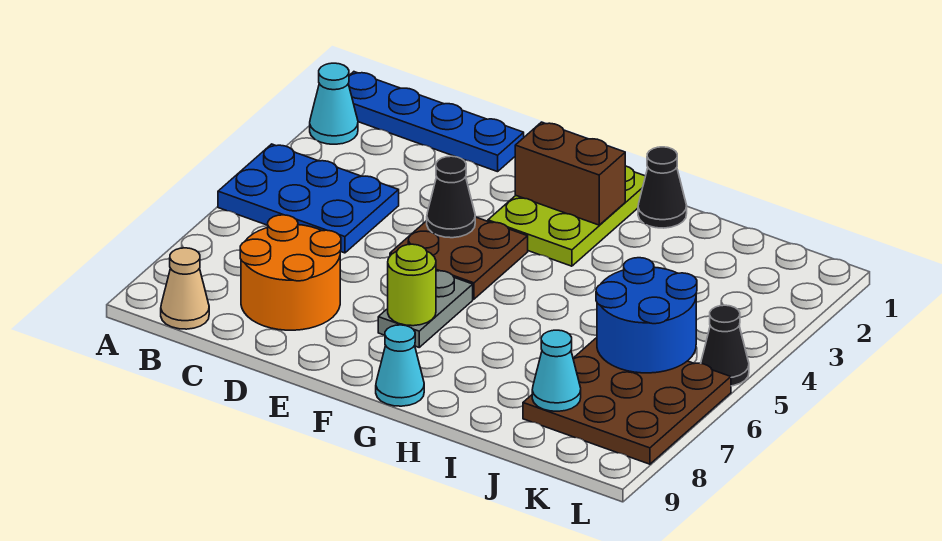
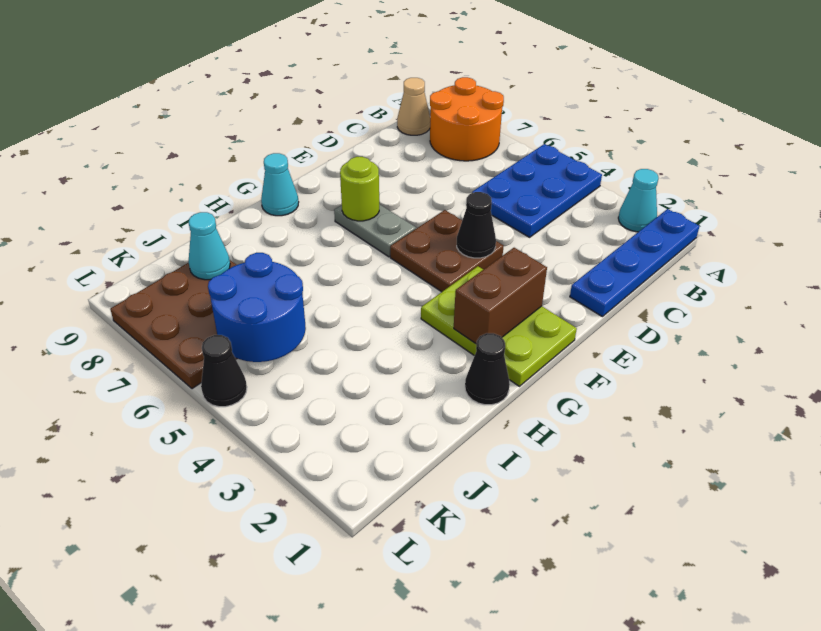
orange round brick C7:D8 level 1 -> orange round brick A7:B8 level 1

